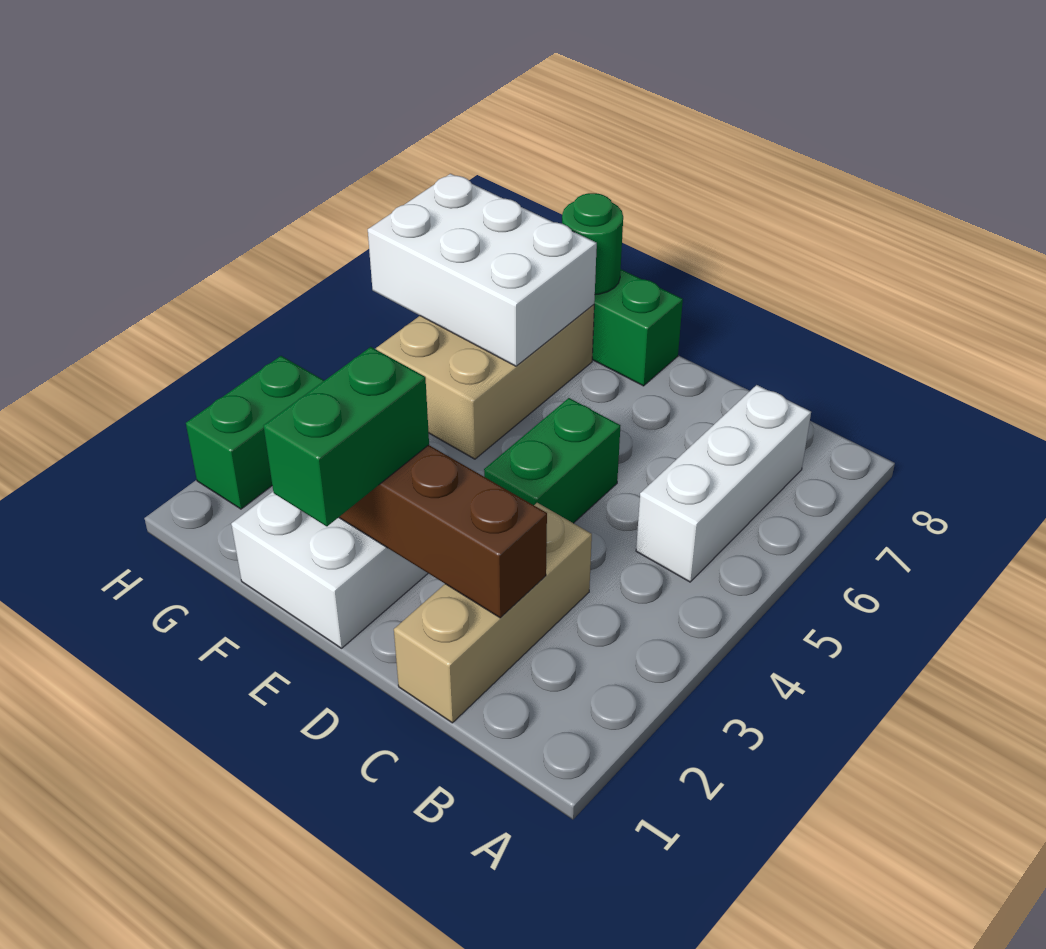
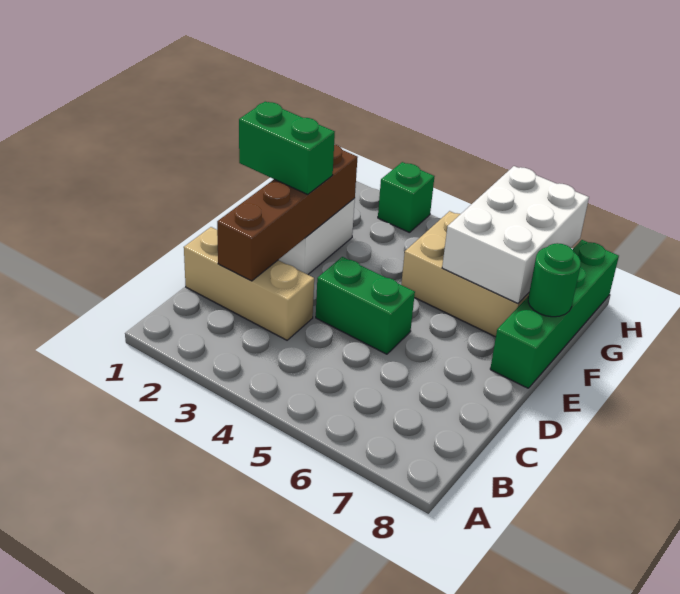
white brick B5:B7 level 1 -> none
green brick H2:H3 level 1 -> green brick H3 level 1

